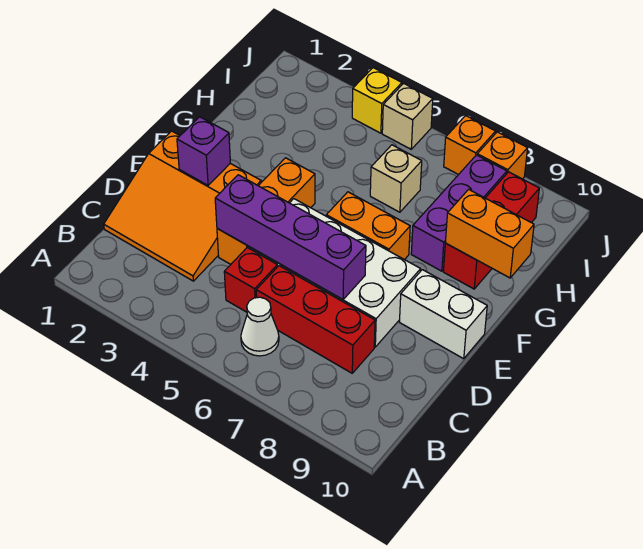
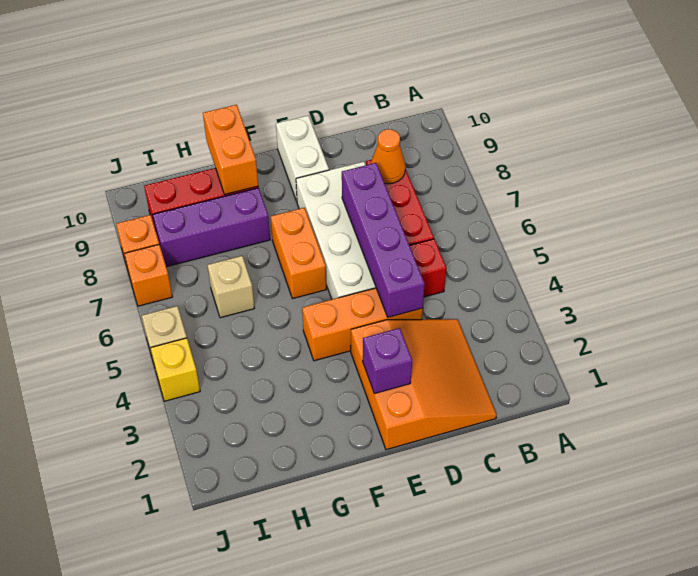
white cone B6 level 1 -> none
none -> orange cone C8 level 2

